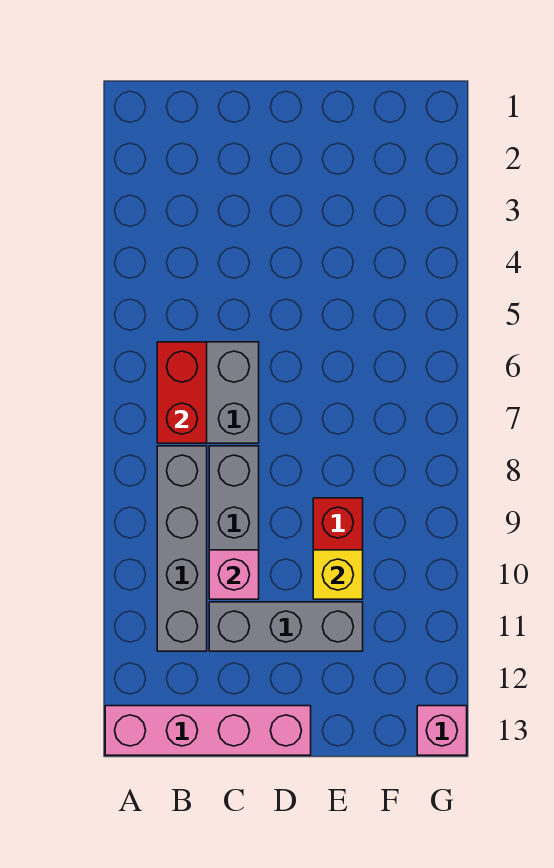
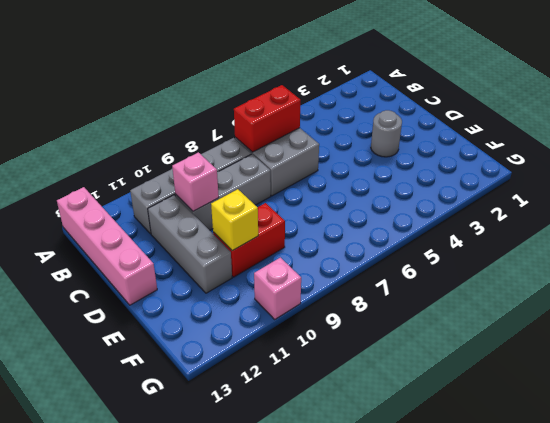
none -> grey round brick D3 level 1
pink brick G13 level 1 -> pink brick G10 level 1

